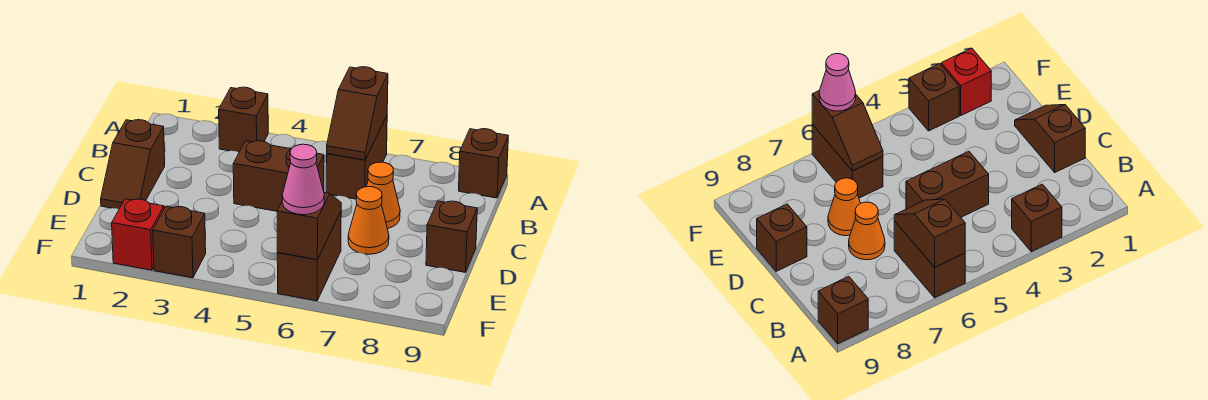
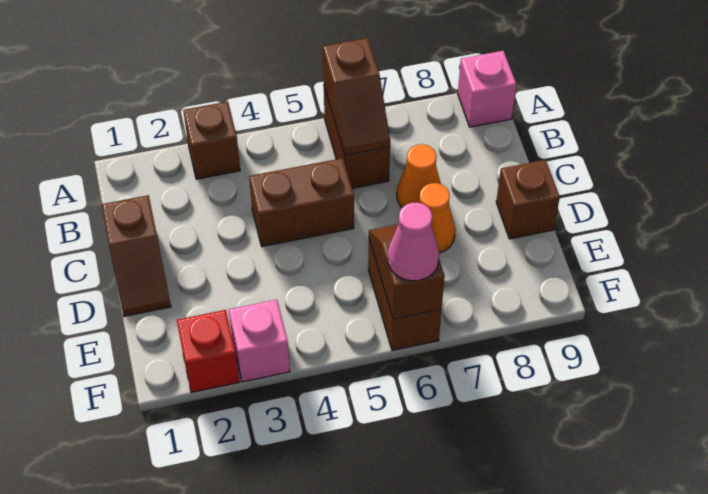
brown brick A9 level 1 -> pink brick A9 level 1
brown brick F3 level 1 -> pink brick F3 level 1

